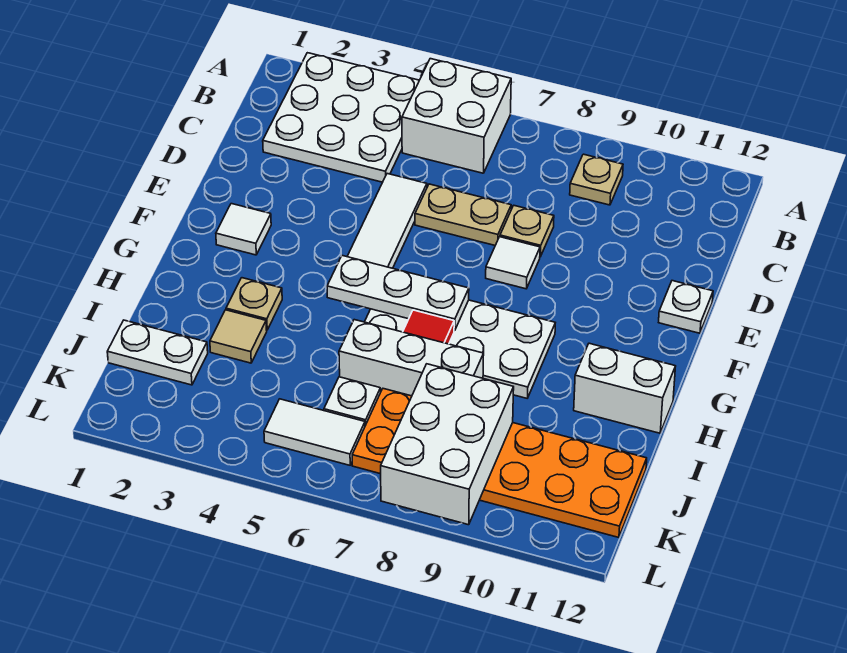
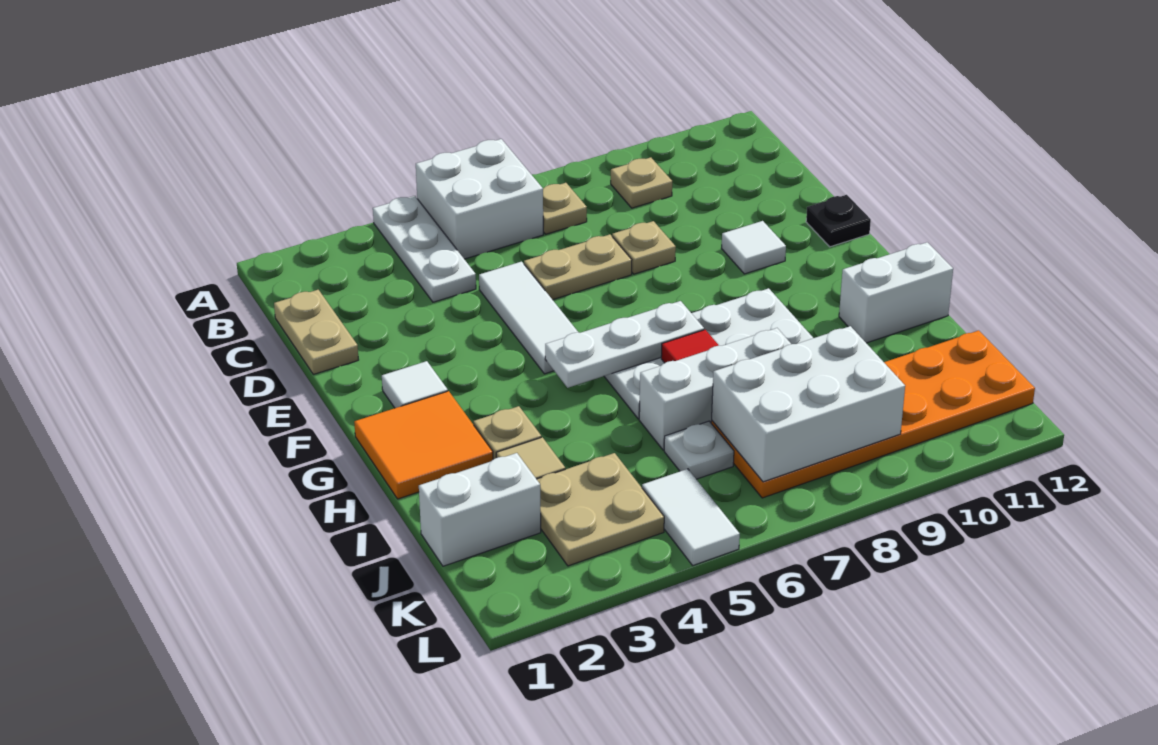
white plate A2:C4 level 1 -> white plate A4:C4 level 1
none -> tan plate B7 level 1
none -> tan plate C1:D1 level 1
white tile E8 level 1 -> white tile E10 level 1
white plate E12 level 1 -> black plate E12 level 1
none -> orange tile G1:H2 level 1
white plate J1:J2 level 1 -> white brick J1:J2 level 1
none -> tan plate J3:K4 level 1
white brick J8:L9 level 2 -> white brick J7:K9 level 2
white tile K5:K6 level 1 -> white tile K5:L5 level 1

